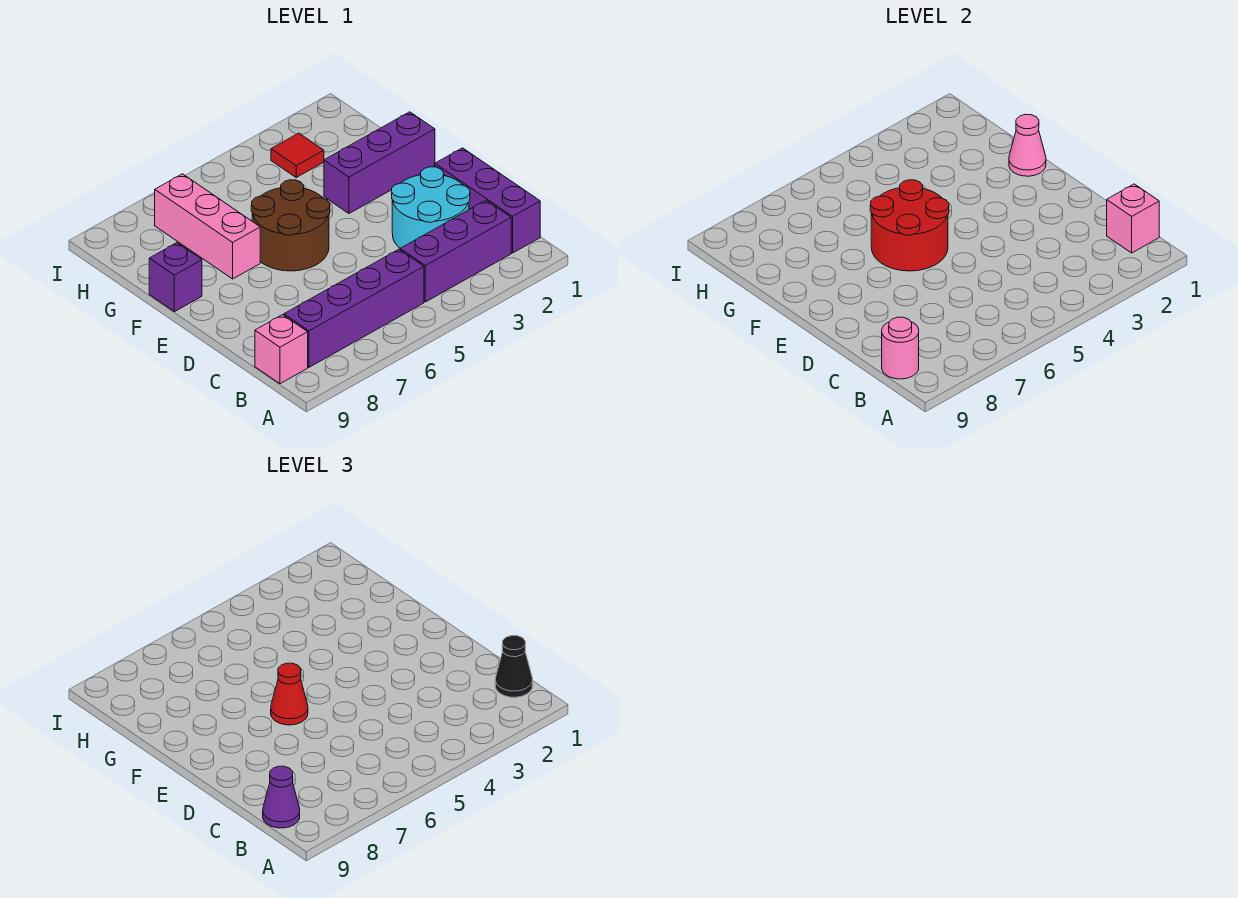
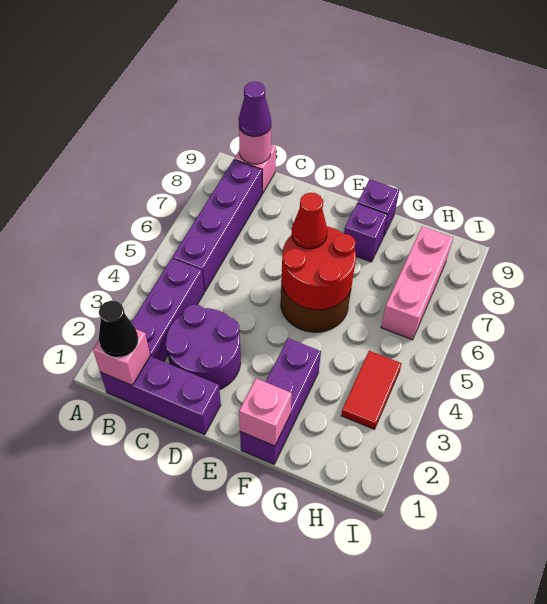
cyan round brick C2:D3 level 1 -> purple round brick C2:D3 level 1
pink cone F1 level 2 -> pink brick F1 level 2
pink brick F7:H7 level 1 -> pink brick H6:H8 level 1
none -> purple brick F8 level 1
red tile H3 level 1 -> red tile H3:H4 level 1

